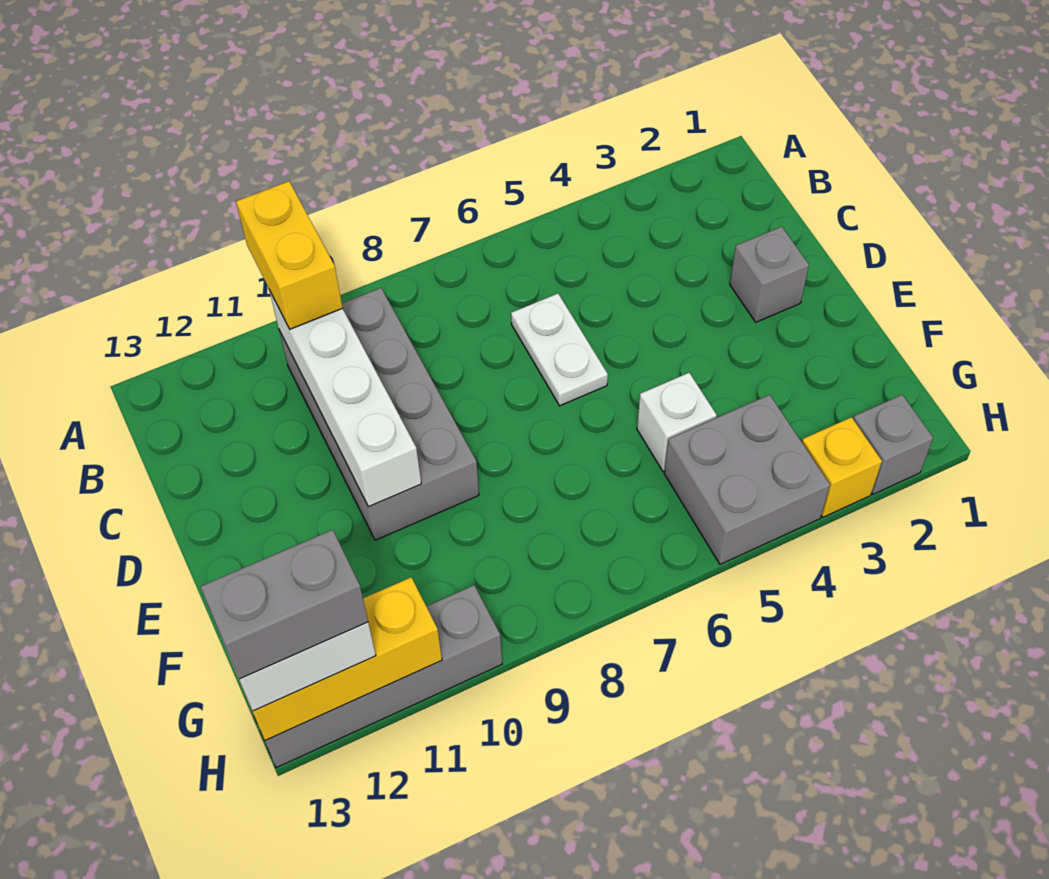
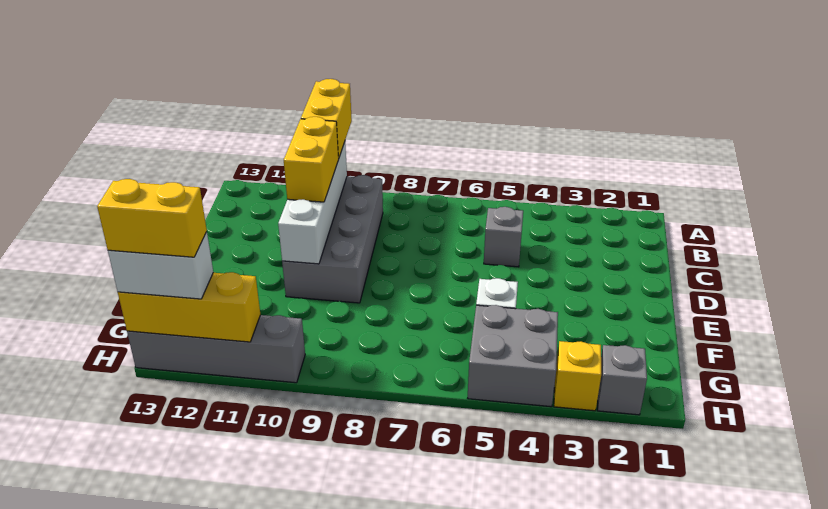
white plate C6:D6 level 1 -> none
none -> yellow brick C10:D10 level 3
grey brick D2 level 1 -> grey brick C5 level 1
grey brick H12:H13 level 4 -> yellow brick H12:H13 level 4

